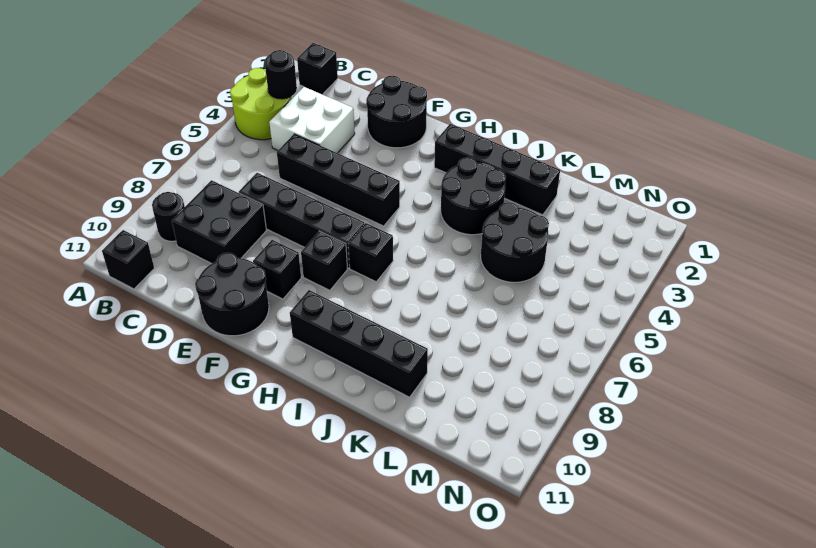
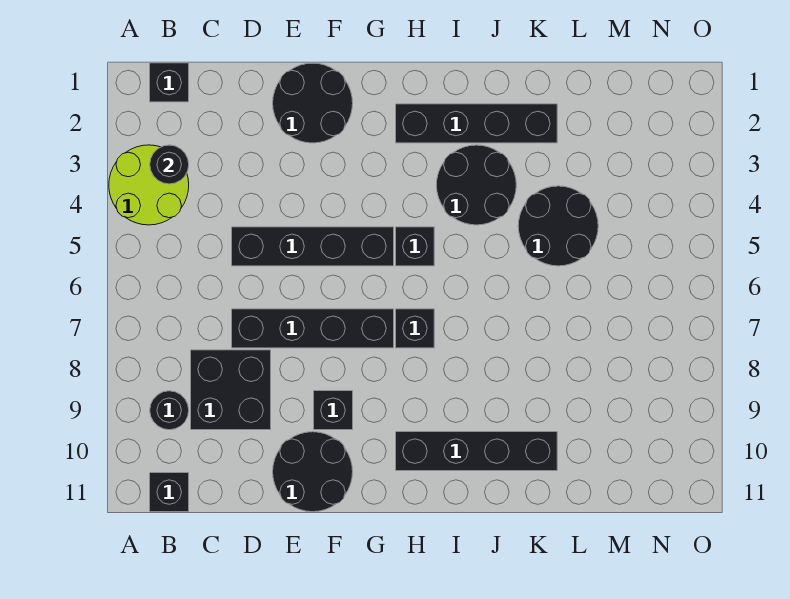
white brick C3:D4 level 1 -> none
black brick G8 level 1 -> black brick H5 level 1

